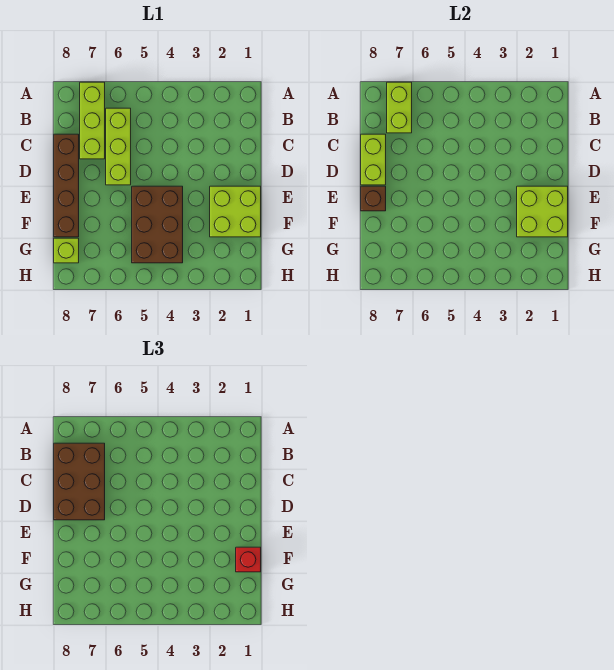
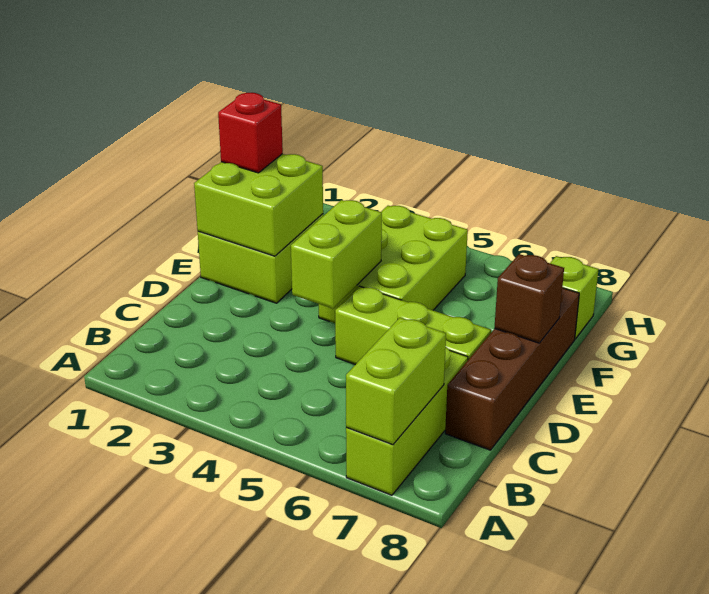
lime brick B6:D6 level 1 -> lime brick D5:D7 level 1
brown brick B7:D8 level 3 -> none
lime brick C8:D8 level 2 -> lime brick D4:E4 level 2
brown brick E4:G5 level 1 -> lime brick E4:G5 level 1

